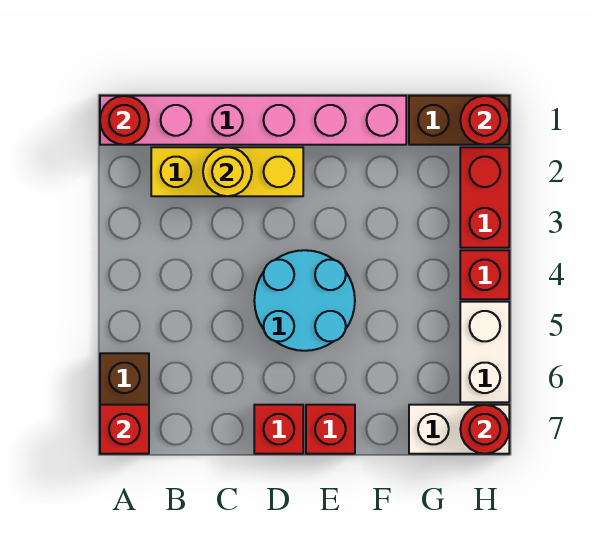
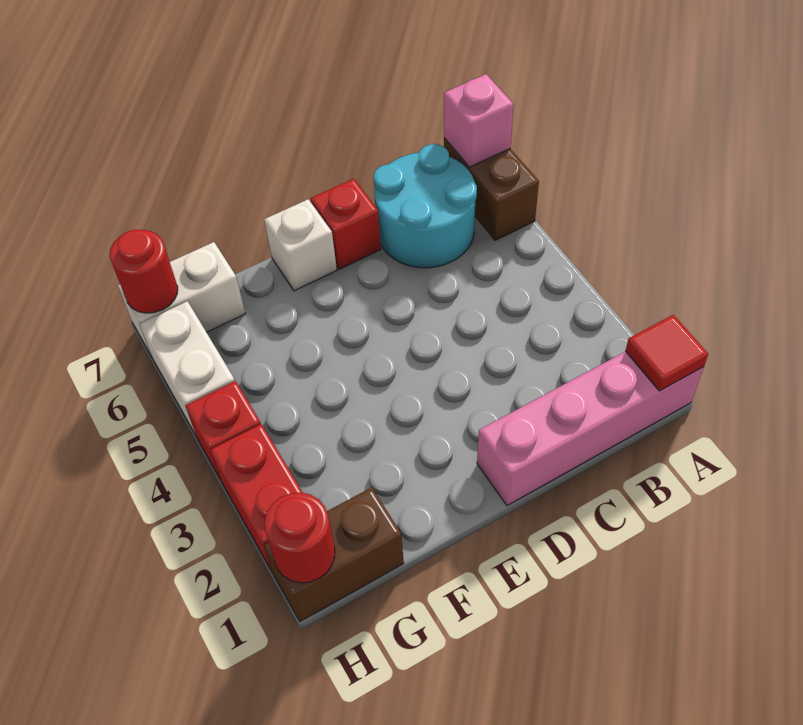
pink brick A1:F1 level 1 -> pink brick A1:D1 level 1
red round brick A1 level 2 -> red tile A1 level 2
red brick A7 level 2 -> pink brick A7 level 2
yellow brick B2:D2 level 1 -> none
yellow round brick C2 level 2 -> none
cyan round brick D4:E5 level 1 -> cyan round brick B6:C7 level 1
red brick E7 level 1 -> white brick E7 level 1

